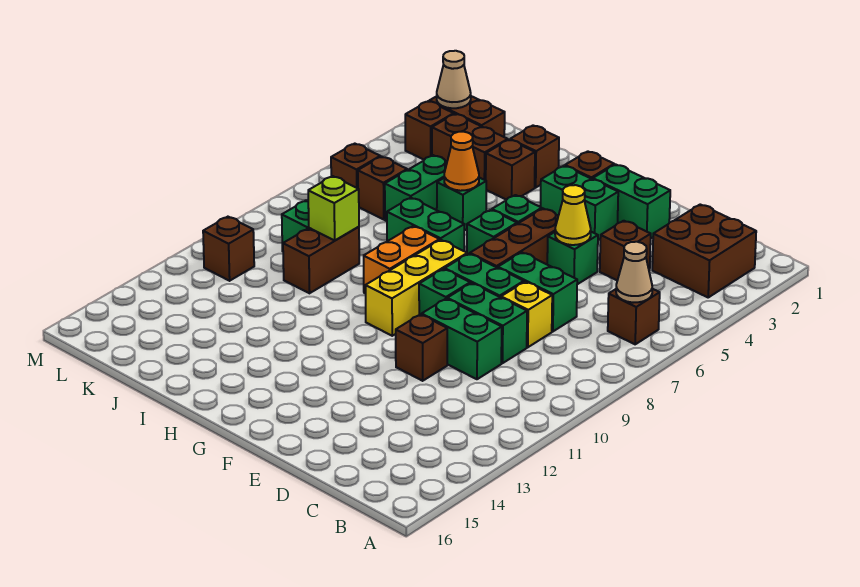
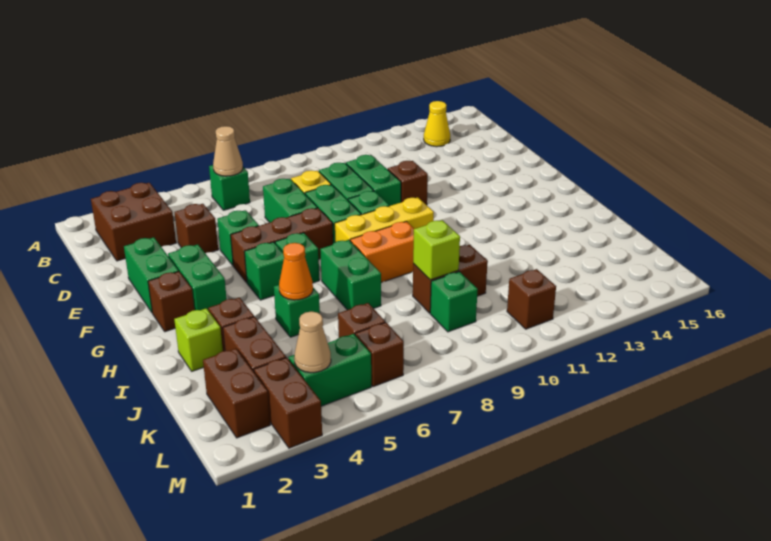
brown brick B6 level 1 -> green brick B6 level 1
yellow cone E5 level 2 -> yellow cone B14 level 1
brown brick I2 level 1 -> lime brick I2 level 1
green brick J5:J6 level 1 -> green brick L4:L5 level 1
tan cone L2 level 2 -> tan cone L4 level 2
brown brick L3 level 1 -> brown brick L3:M3 level 1

